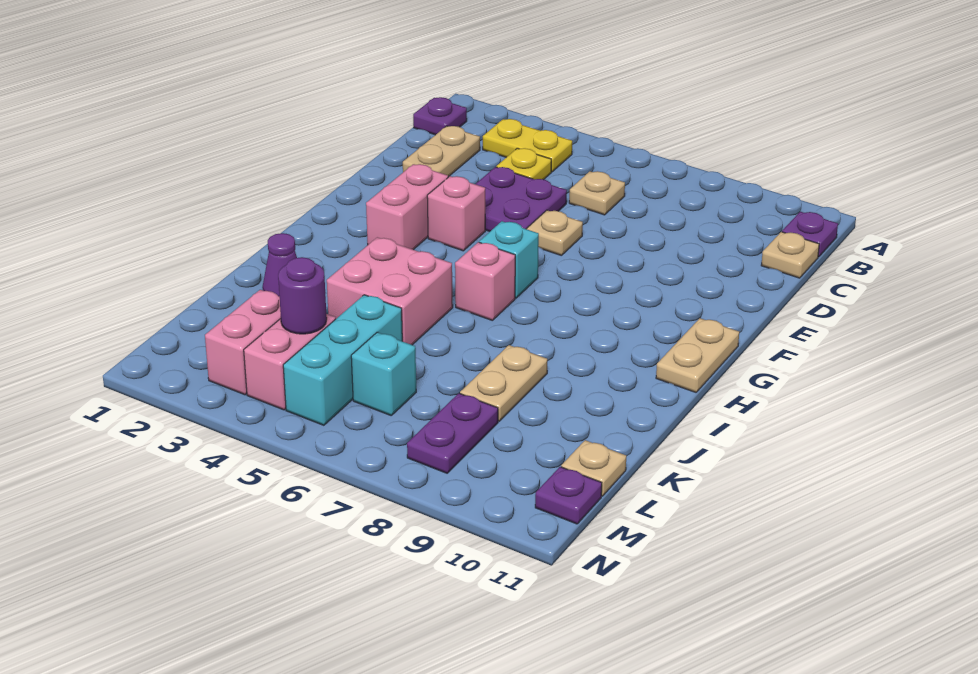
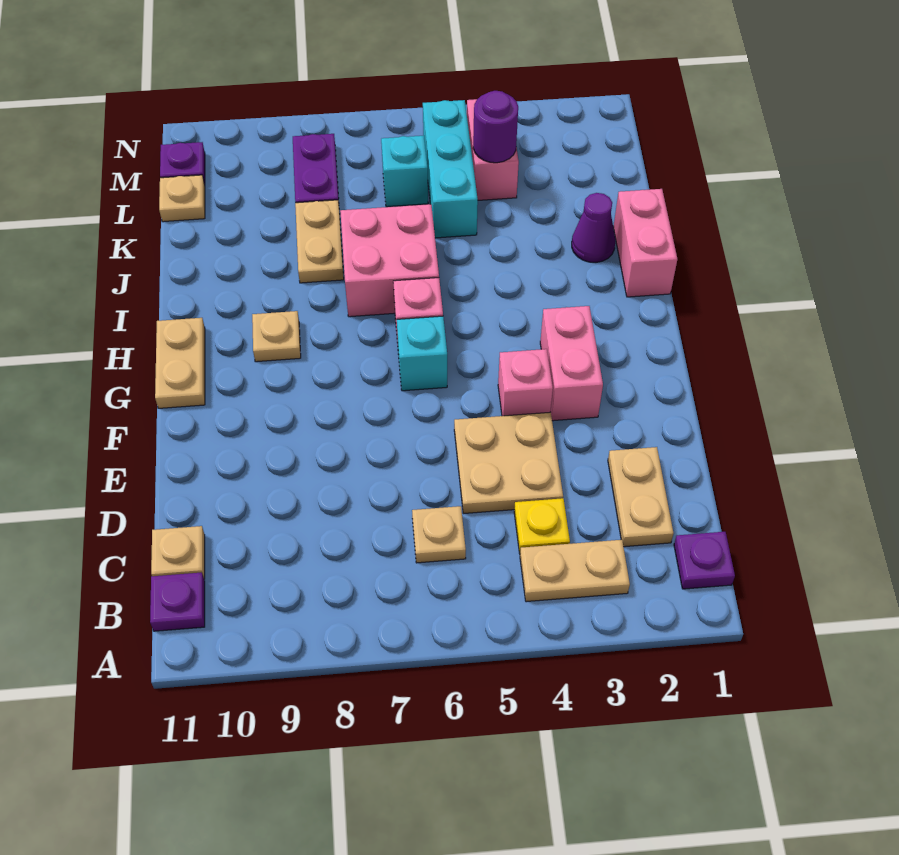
yellow plate B3:B4 level 1 -> tan plate B3:B4 level 1
purple plate D4:E5 level 1 -> tan plate D4:E5 level 1
tan plate E6 level 1 -> tan plate H9 level 1
pink brick I4:J5 level 1 -> pink brick I6:J7 level 1
pink brick L3:M3 level 1 -> pink brick I1:J1 level 1

